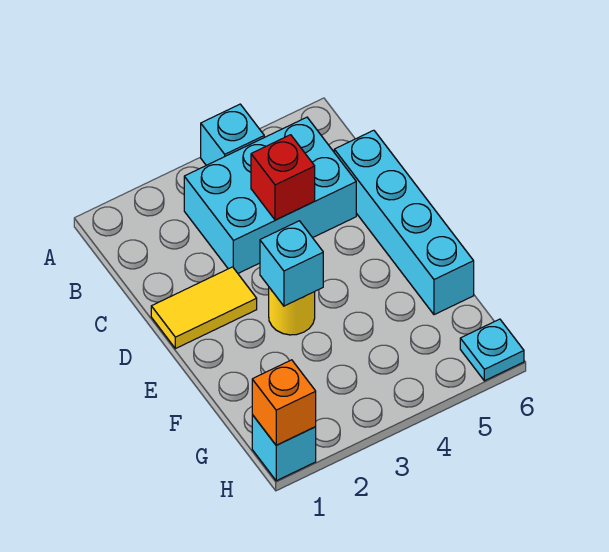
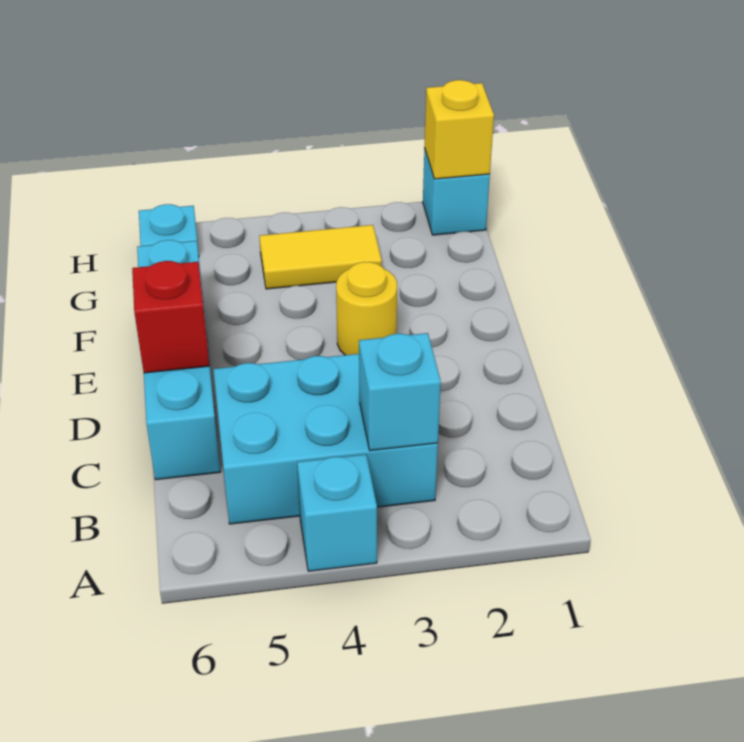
red brick C4 level 2 -> red brick D6 level 2
yellow tile D1:D2 level 1 -> yellow tile G3:G4 level 1
cyan brick E3 level 2 -> cyan brick B3 level 2
orange brick H1 level 2 -> yellow brick H1 level 2

